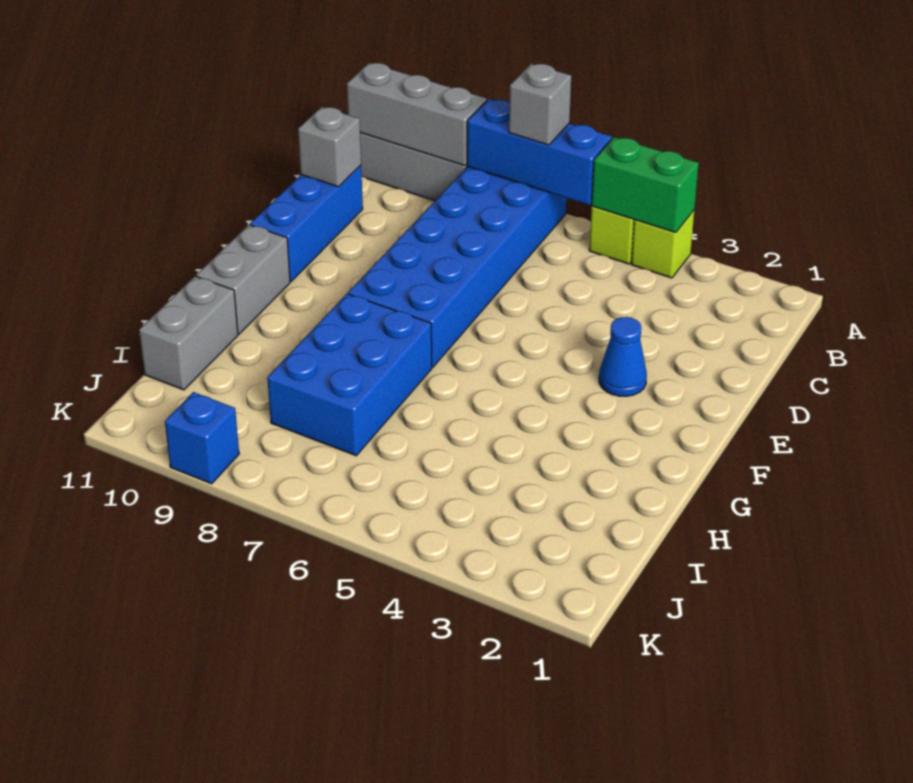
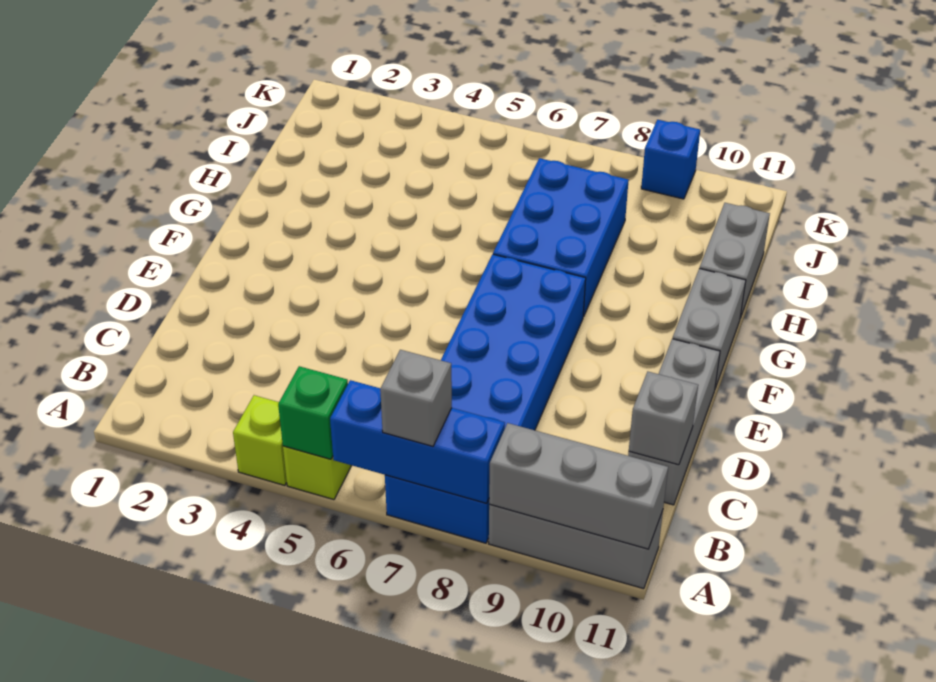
green brick A4:A5 level 2 -> green brick A5 level 2
blue brick C11:E11 level 1 -> grey brick C11:E11 level 1
blue cone E3 level 1 -> none

